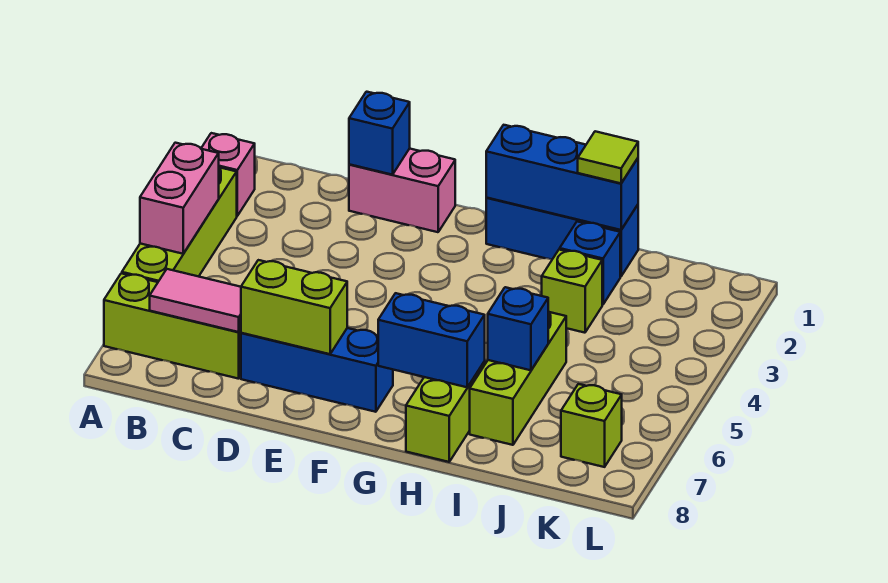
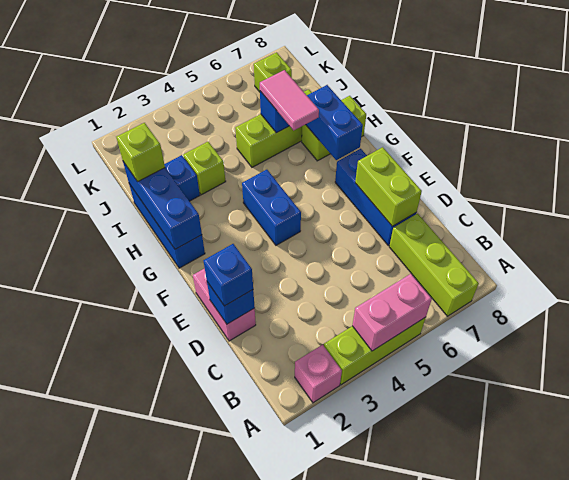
lime brick A3:A6 level 1 -> lime brick A3:A5 level 1
pink tile B7:C7 level 2 -> pink tile H6:I6 level 3
none -> blue brick D1 level 3
none -> blue brick F4:G4 level 1
lime tile I1 level 3 -> lime brick I1 level 3

